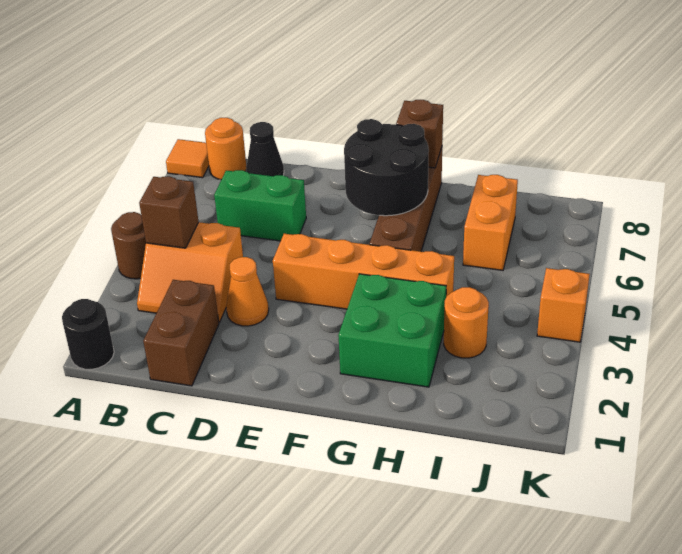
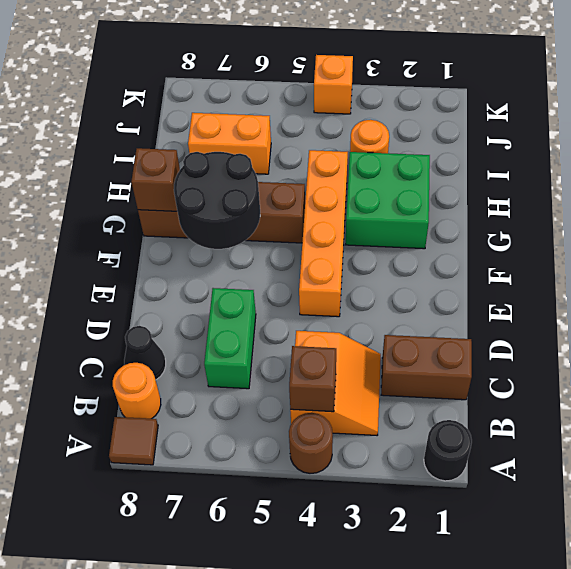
orange tile A8 level 1 -> brown tile A8 level 1
orange cone D3 level 1 -> none

